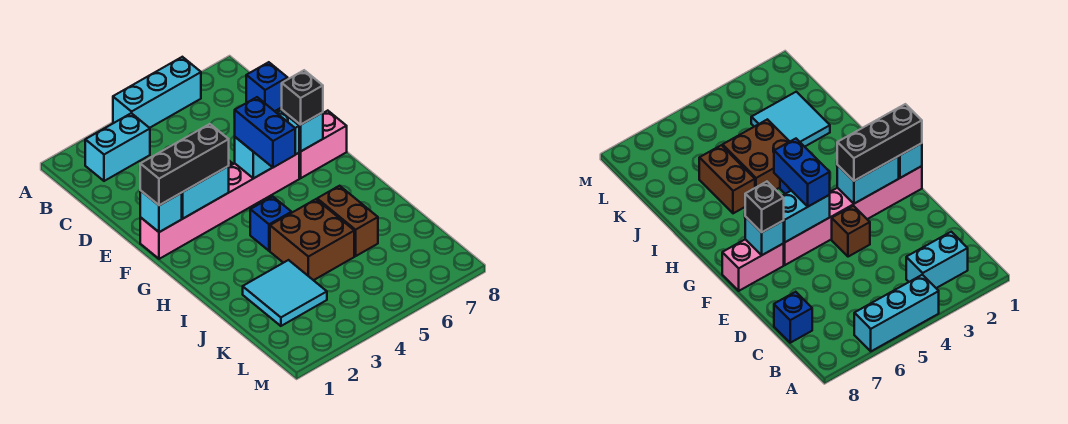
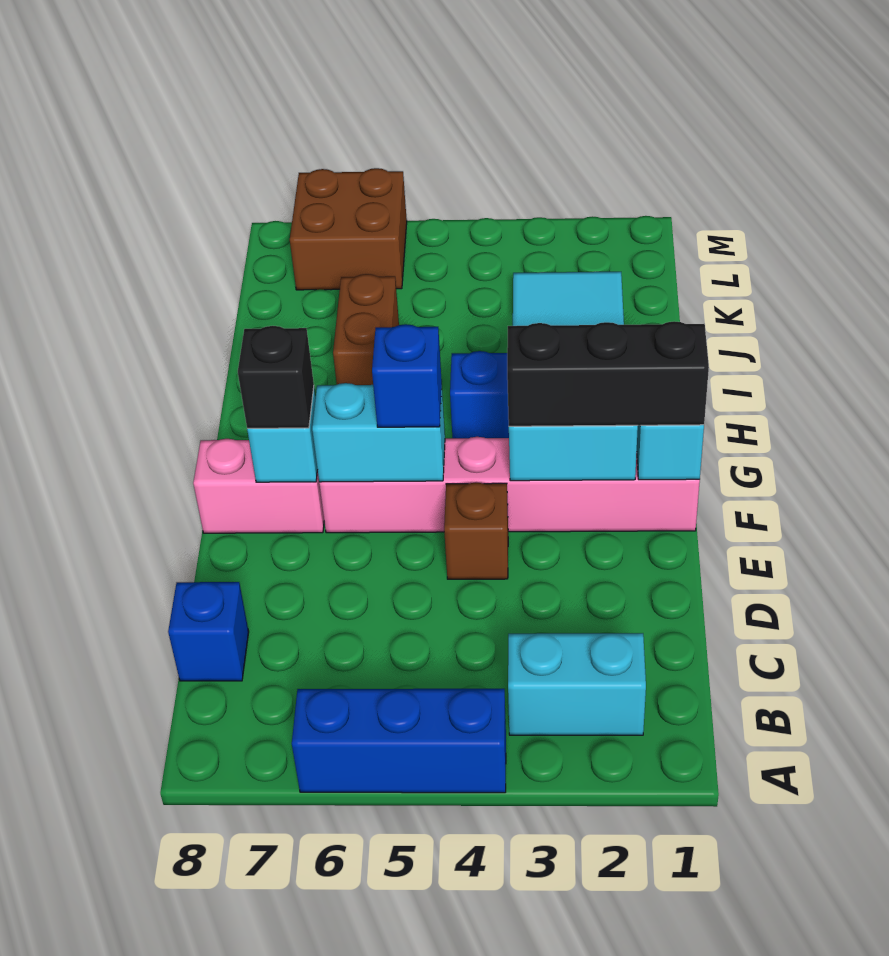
cyan brick A4:A6 level 1 -> blue brick A4:A6 level 1
blue brick F5:G5 level 3 -> blue brick F5 level 3
brown brick I4:J5 level 1 -> brown brick L6:M7 level 1

